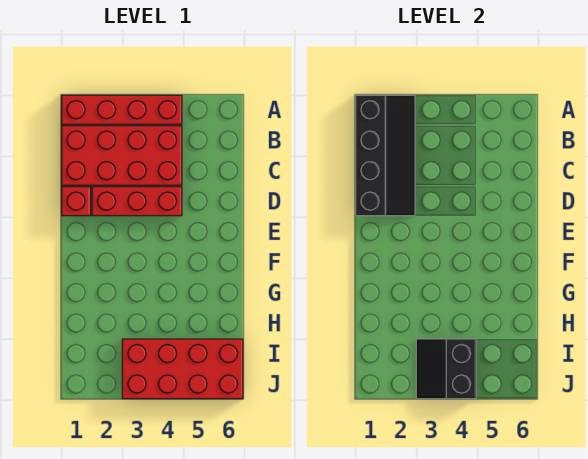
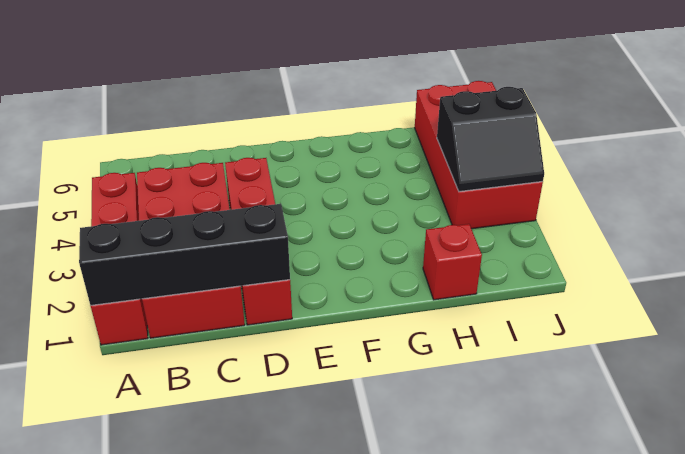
none -> red brick H1 level 1

